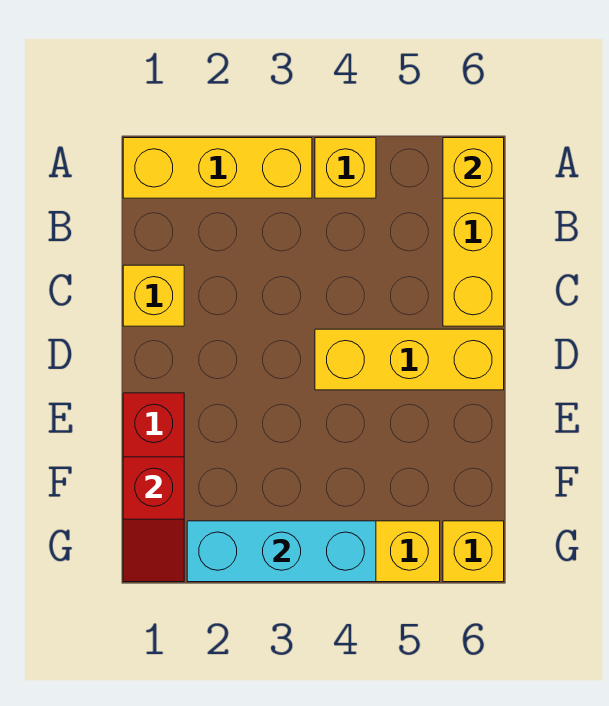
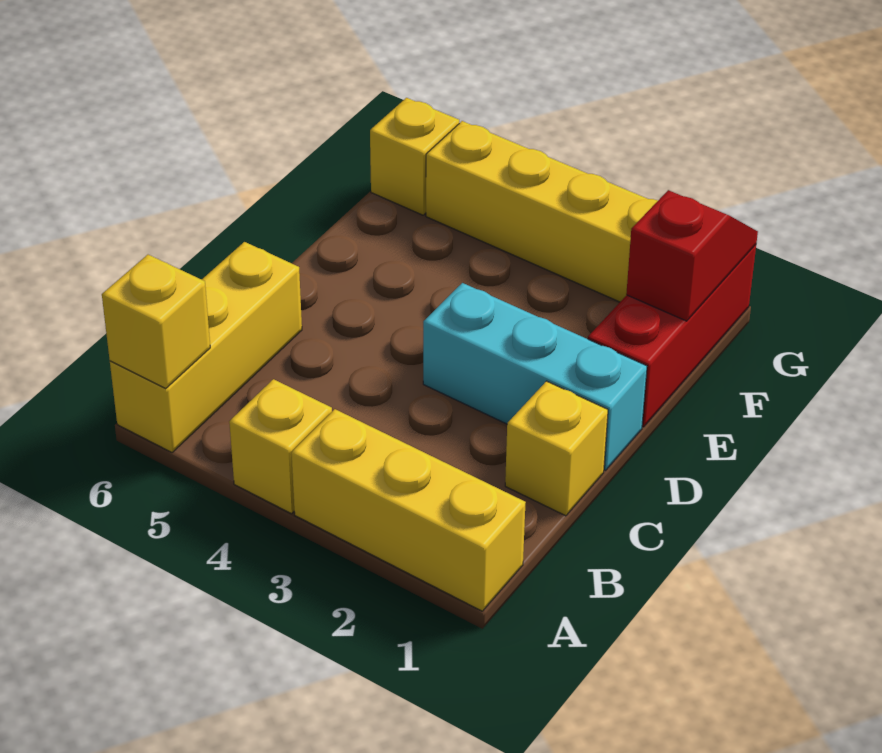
yellow brick D4:D6 level 1 -> none
cyan brick G2:G4 level 2 -> cyan brick D1:D3 level 1

